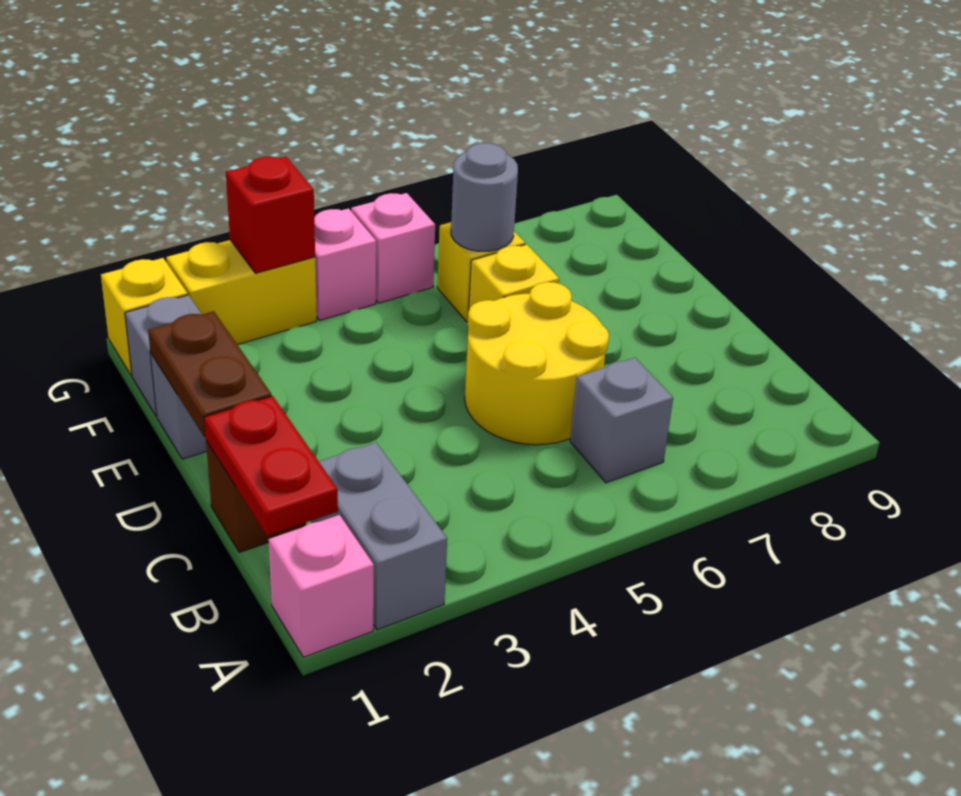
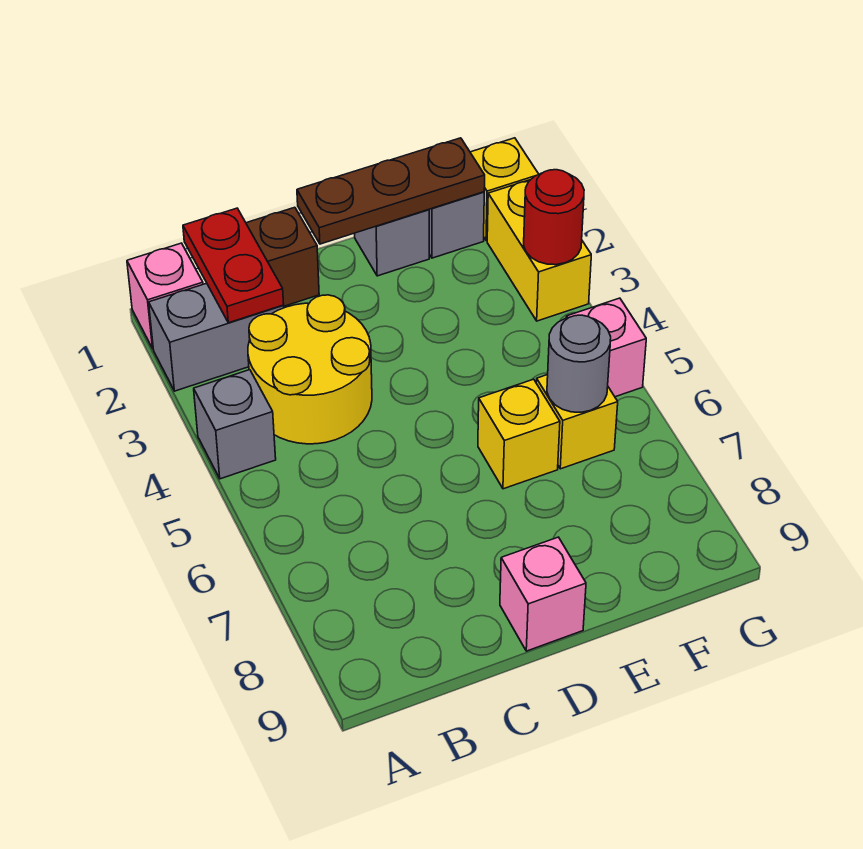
red plate B1:C1 level 2 -> red plate B1:B2 level 2
grey brick B6 level 1 -> grey brick A4 level 1
yellow round brick C5:D6 level 1 -> yellow round brick B3:C4 level 1
brown plate D1:E1 level 2 -> brown plate D1:F1 level 2
red brick G3 level 2 -> red round brick G3 level 2
pink brick G4 level 1 -> pink brick D9 level 1

